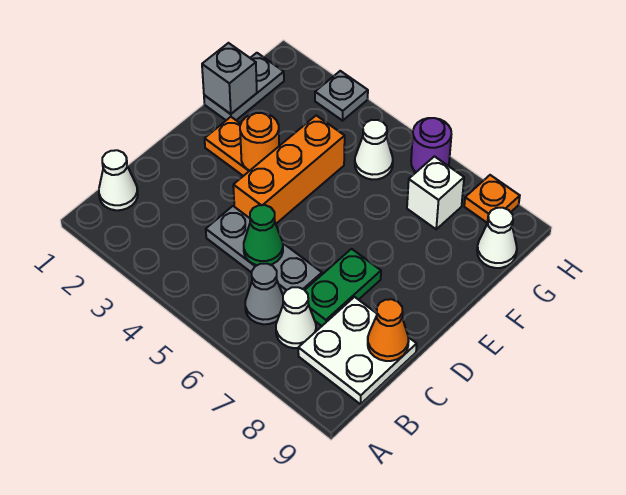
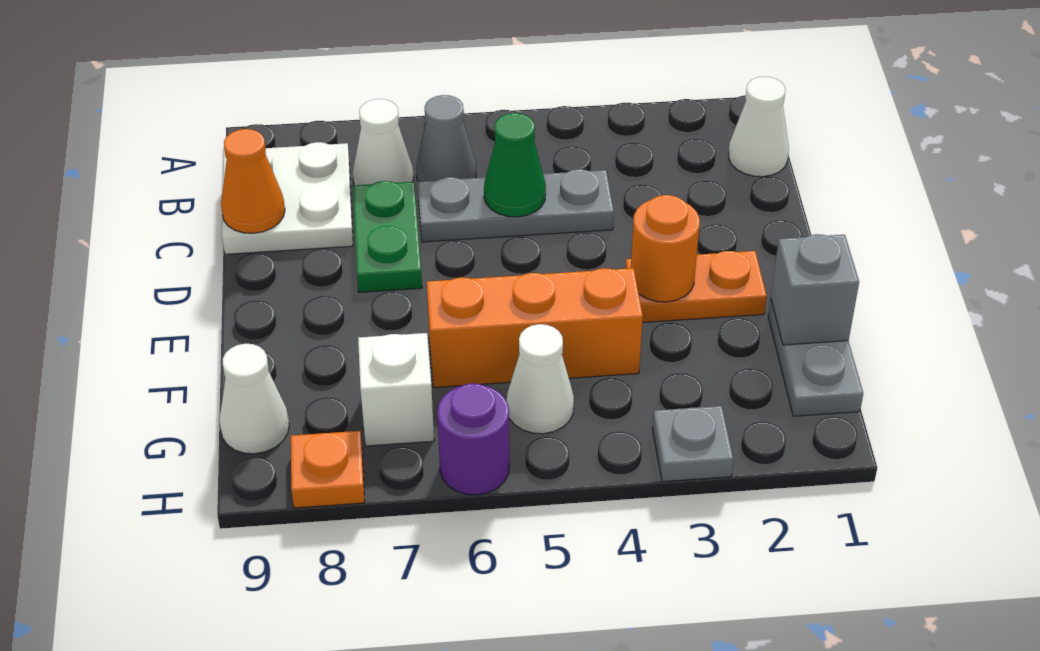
orange brick D4:F4 level 1 -> orange brick F4:F6 level 1

